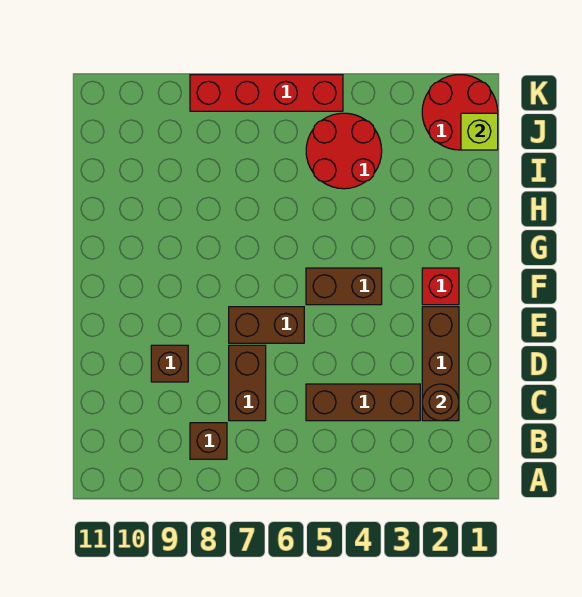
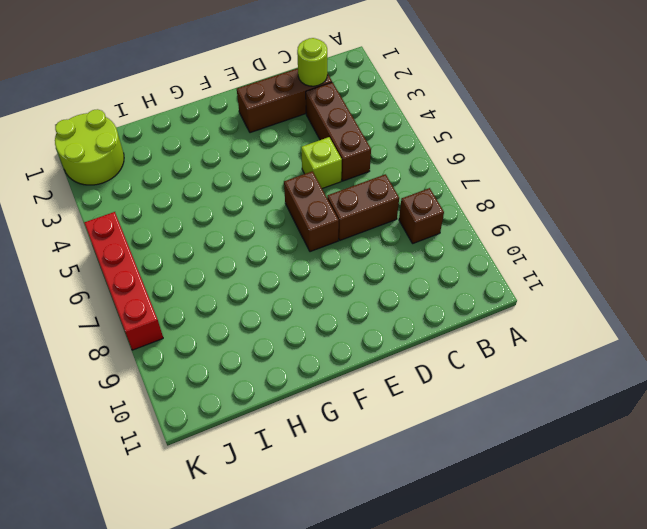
brown round brick C2 level 2 -> lime round brick C2 level 2
brown brick D9 level 1 -> none
red brick F2 level 1 -> none
brown brick F4:F5 level 1 -> none
red round brick I4:J5 level 1 -> none
red round brick J1:K2 level 1 -> lime round brick J1:K2 level 1
lime brick J1 level 2 -> lime brick D5 level 1

